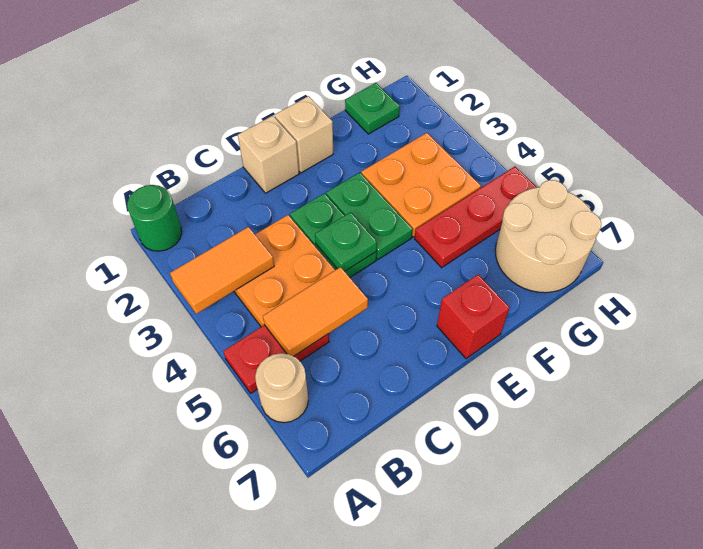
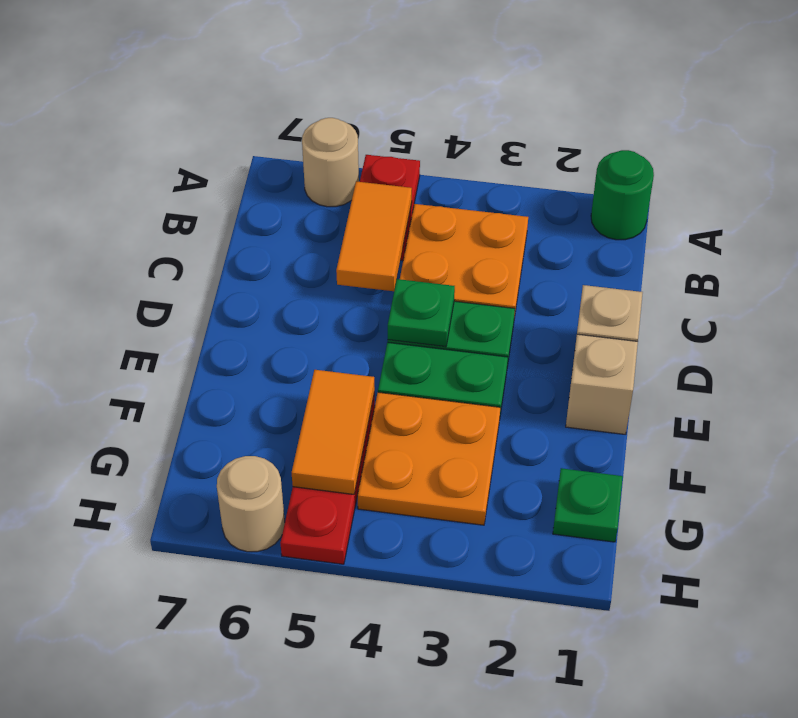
orange tile A3:B3 level 2 -> orange tile F5:G5 level 2
red brick E7 level 1 -> none
tan round brick G6:H7 level 1 -> tan round brick H6 level 1

